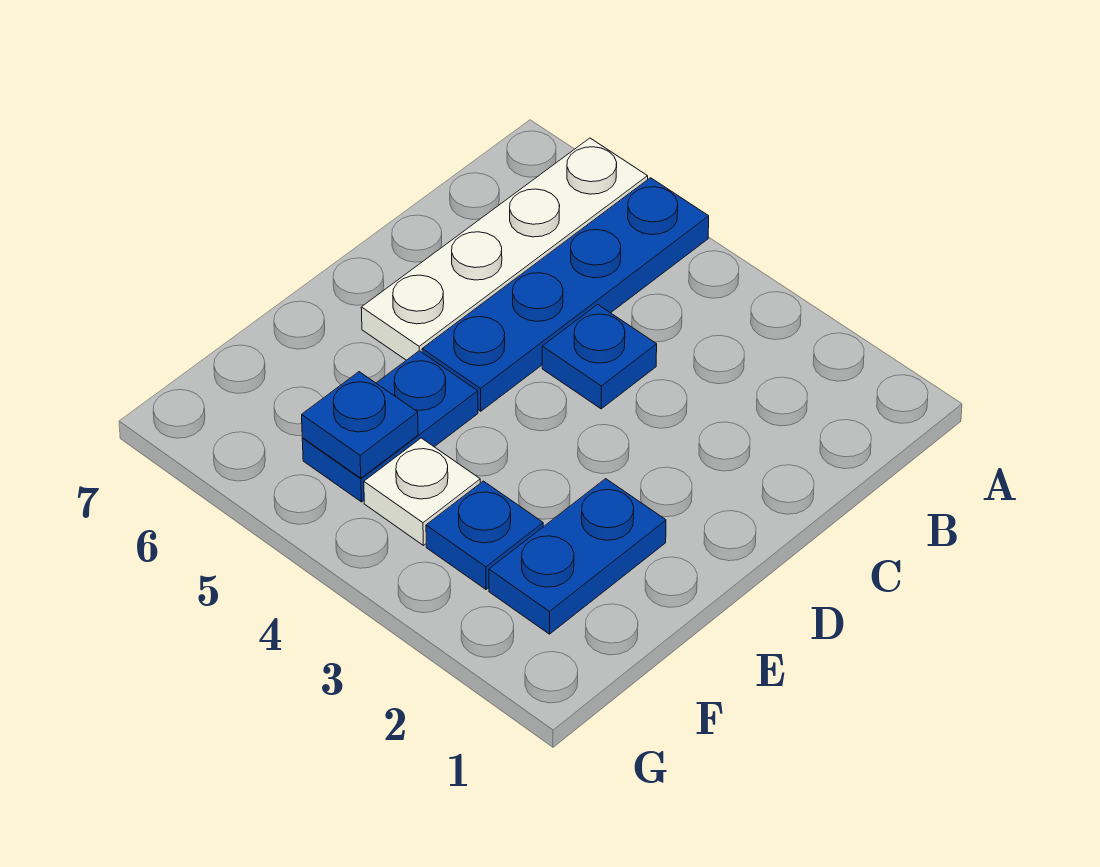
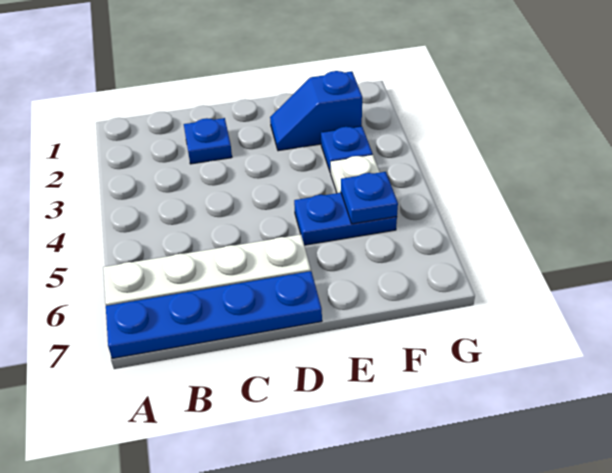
blue plate A5:D5 level 1 -> blue plate A7:D7 level 1
blue plate C4 level 1 -> blue plate C2 level 1
blue plate E2:F2 level 1 -> blue slope E2:F2 level 1 top F

